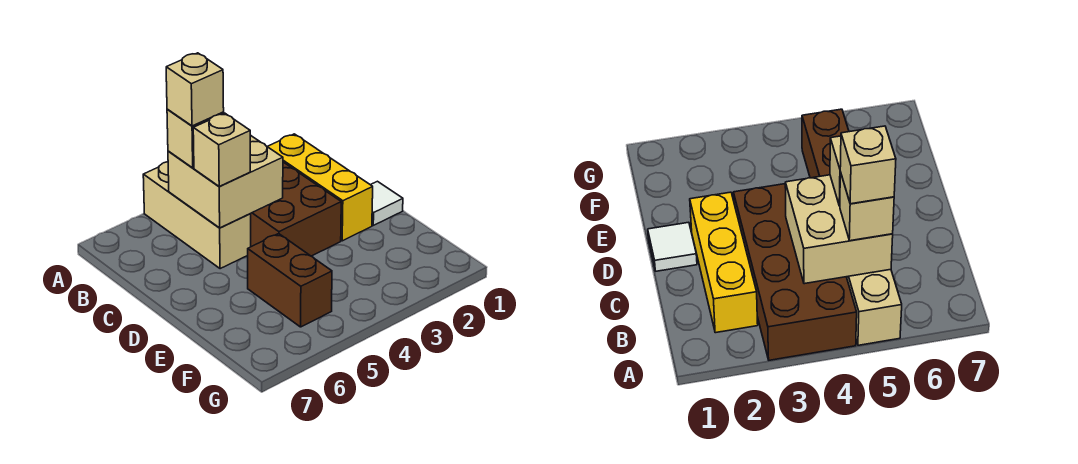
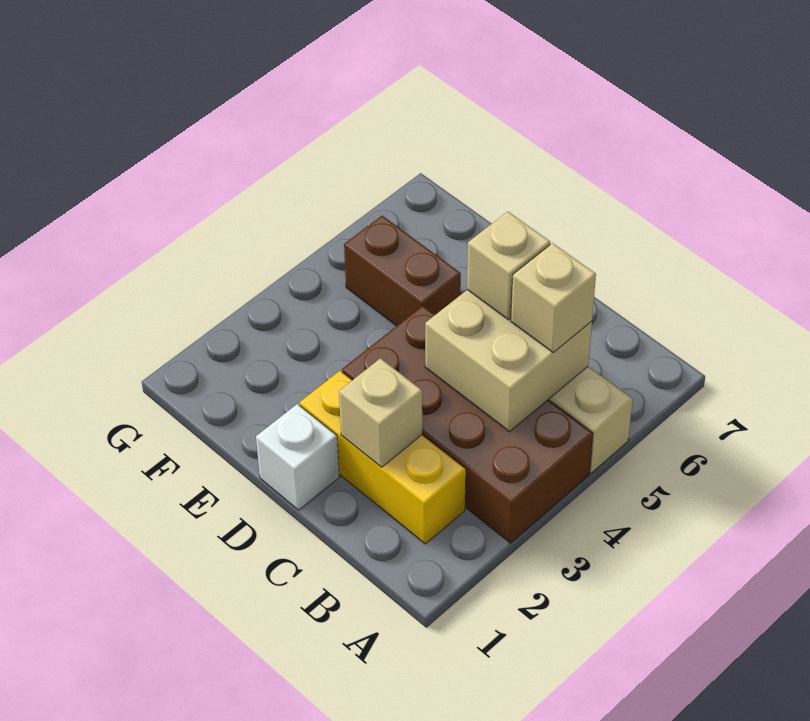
tan brick B5 level 4 -> tan brick C2 level 2
white tile D1 level 1 -> white brick D1 level 1

